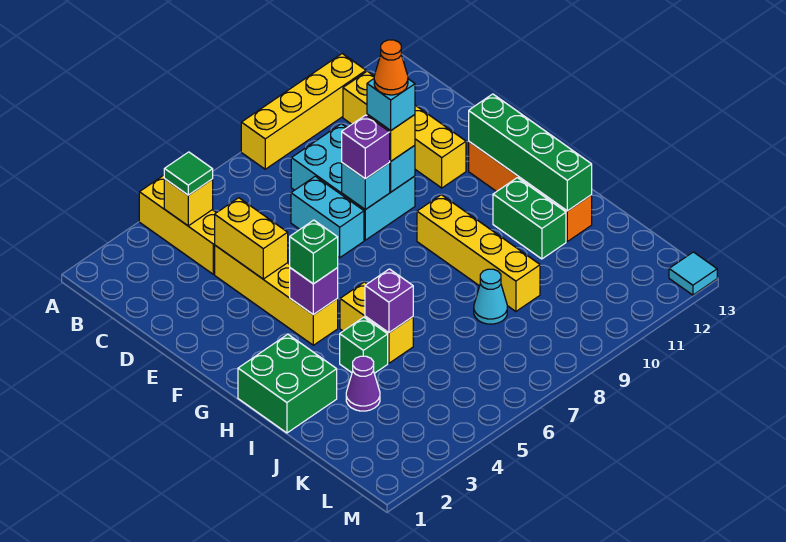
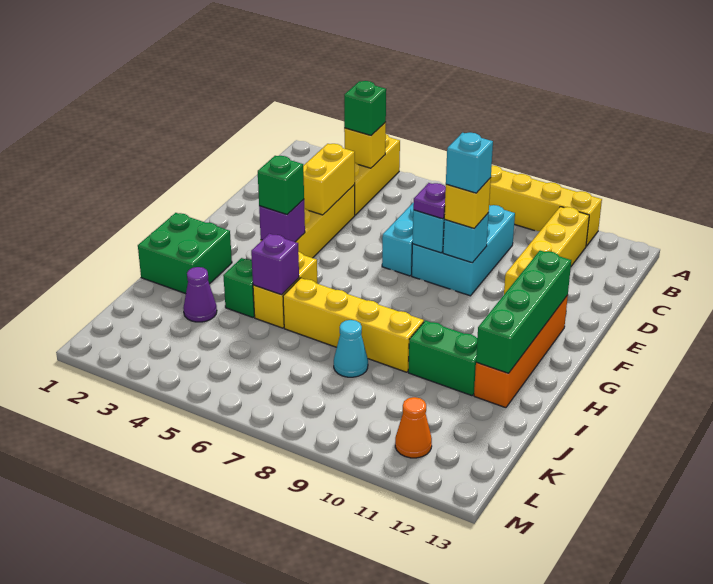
green tile B4 level 3 -> green brick B4 level 3
purple brick E8 level 3 -> purple plate E8 level 3
orange cone E9 level 5 -> orange cone L11 level 1
yellow brick G9:J9 level 1 -> yellow brick I6:I9 level 1
green brick H11:I11 level 1 -> green brick I10:I11 level 1
cyan tile M13 level 1 -> none

